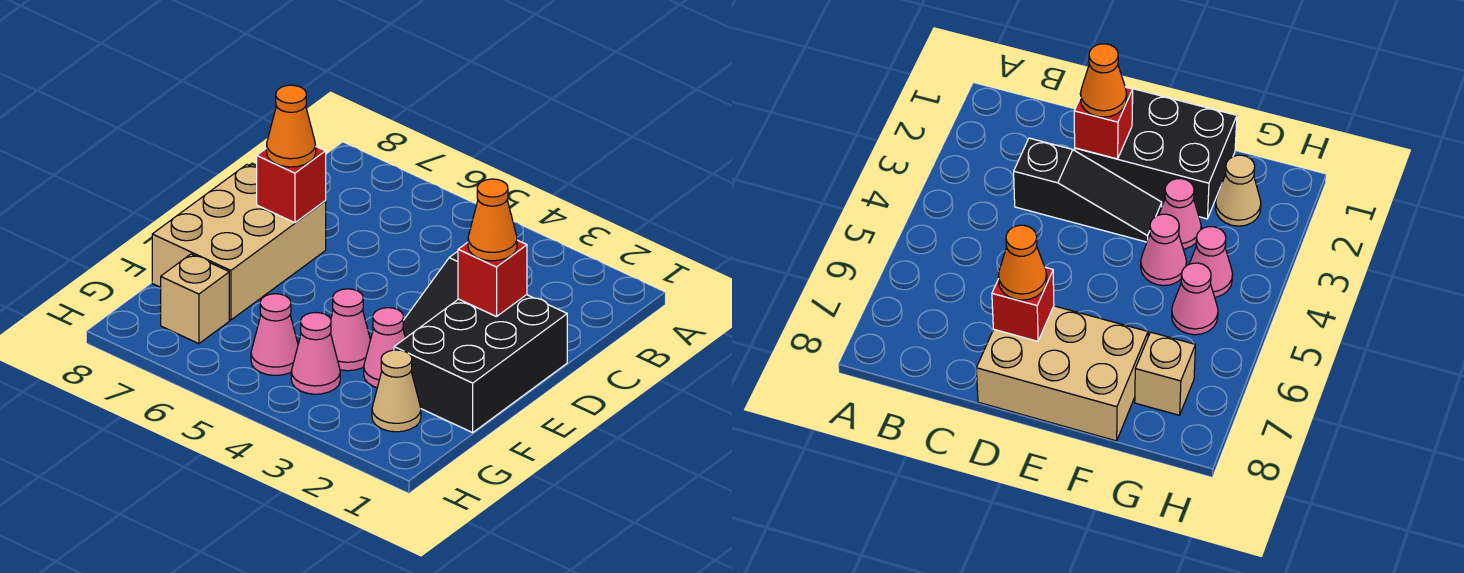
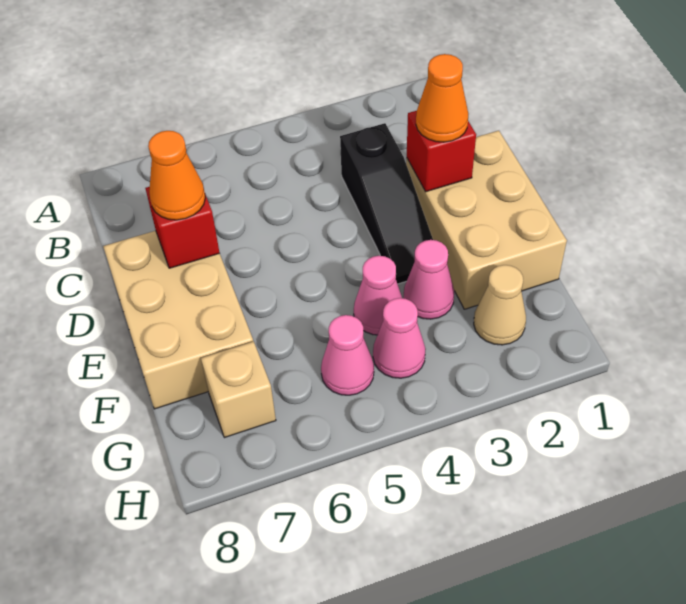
black brick D1:F2 level 1 -> tan brick D1:F2 level 1

